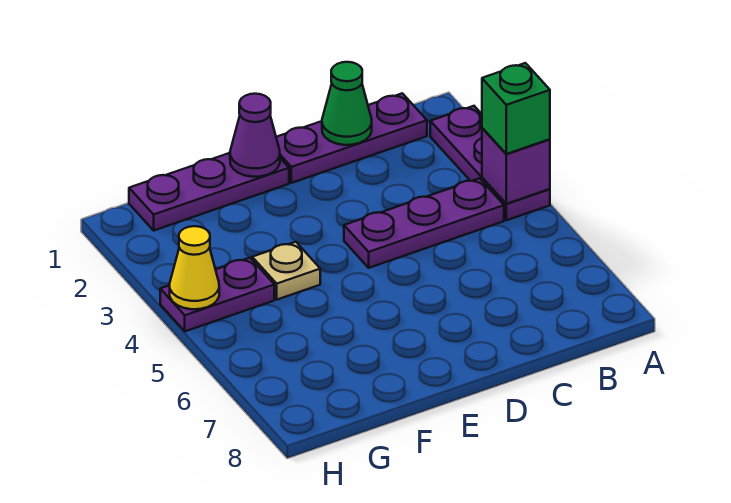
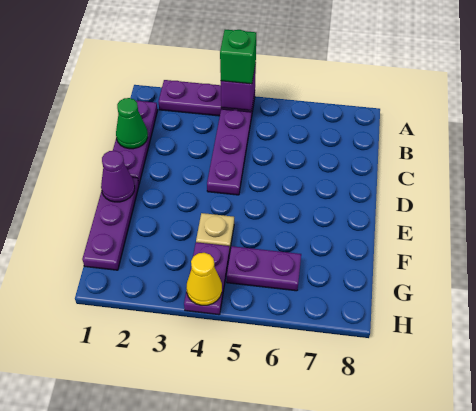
none -> purple plate G5:G6 level 1

